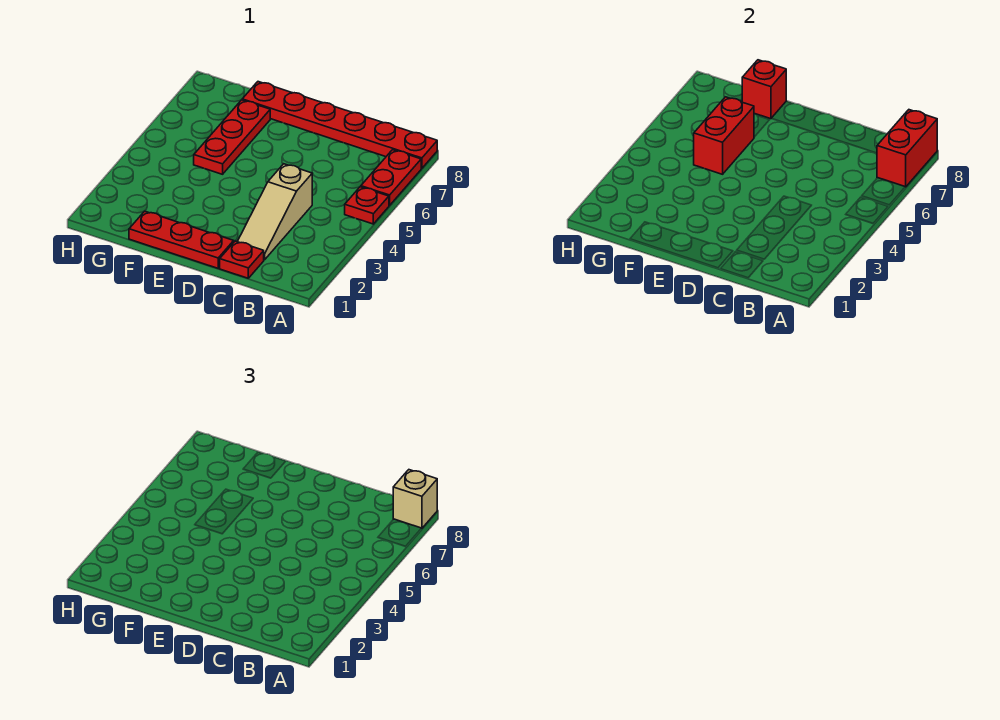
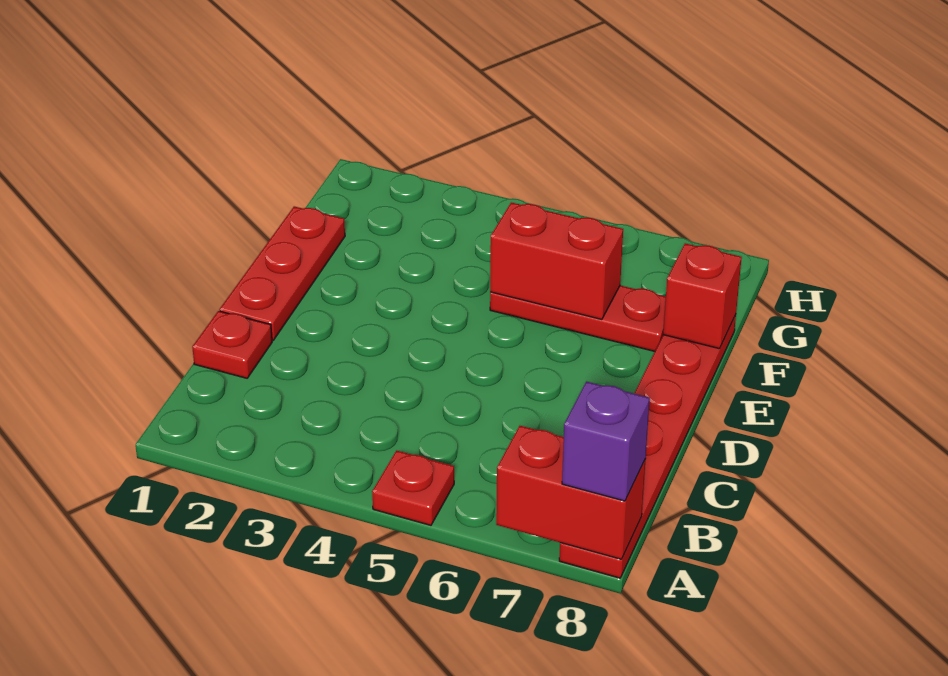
red plate A6:A7 level 1 -> none
tan brick A8 level 3 -> purple brick A8 level 3
tan slope C2:C4 level 1 top 4 -> none

